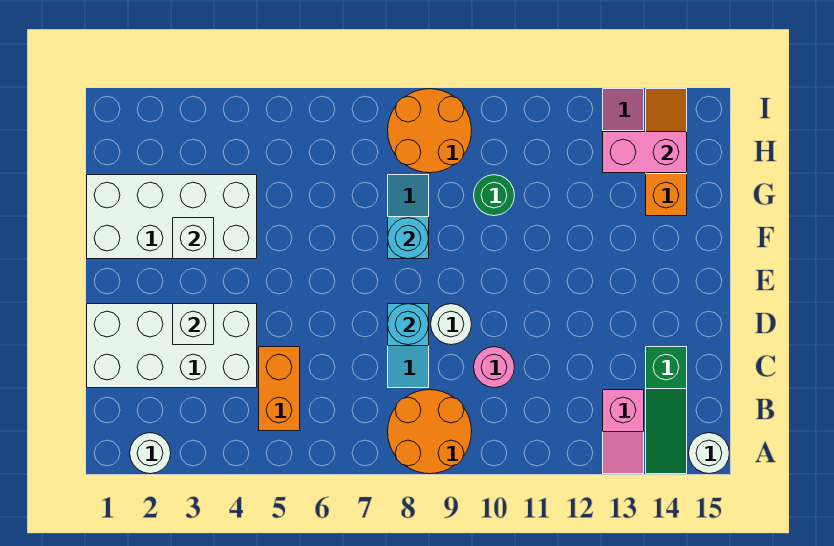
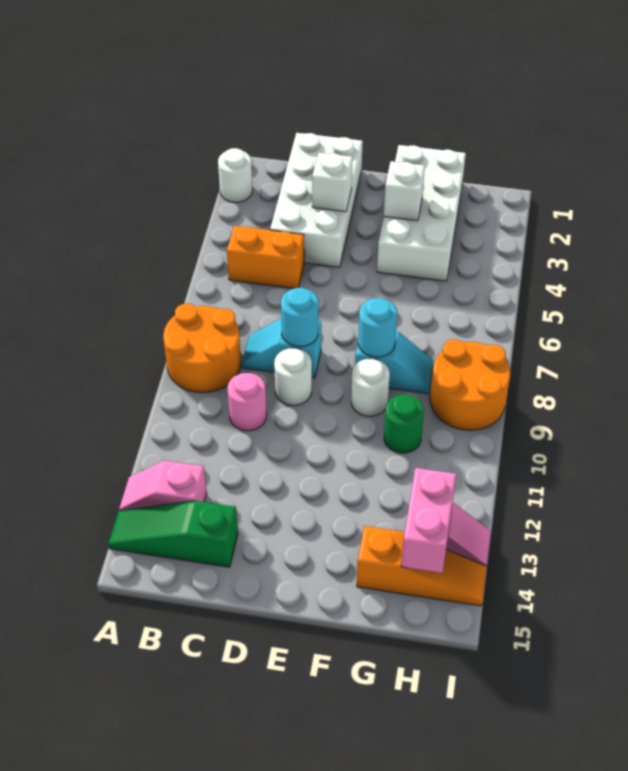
white round brick A15 level 1 -> white round brick F9 level 1

